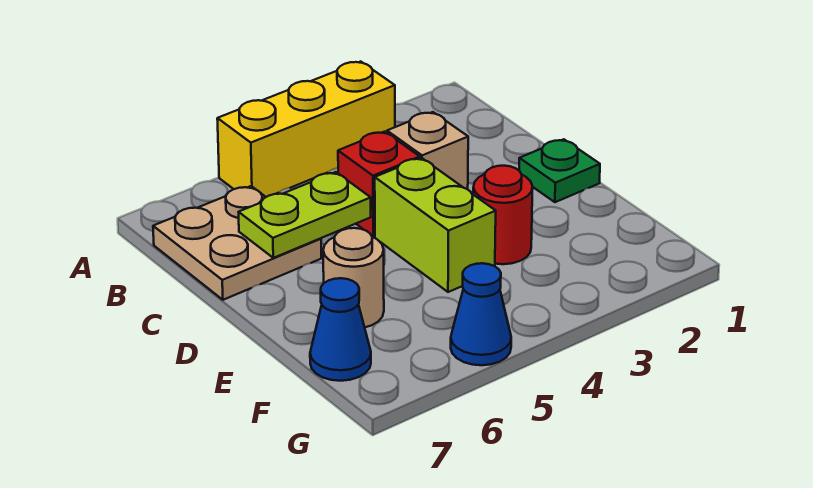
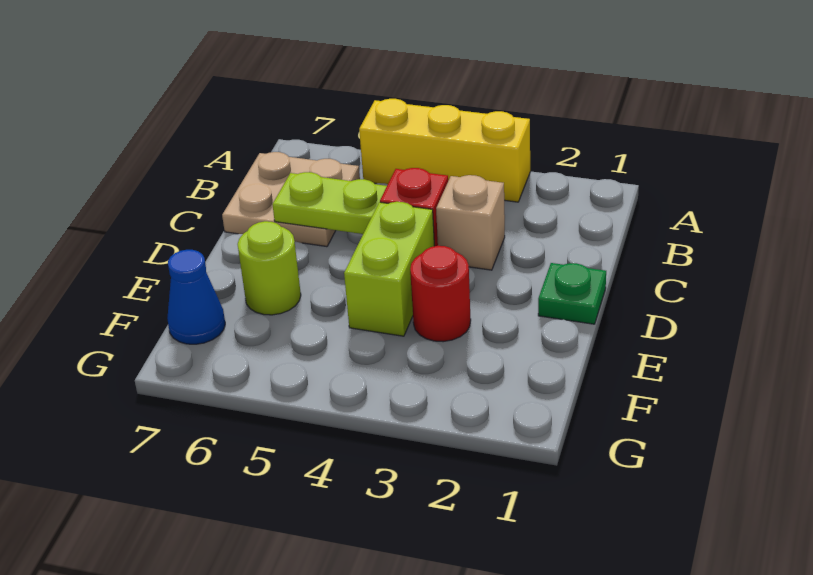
tan round brick E6 level 1 -> lime round brick E6 level 1
blue cone G5 level 1 -> none

